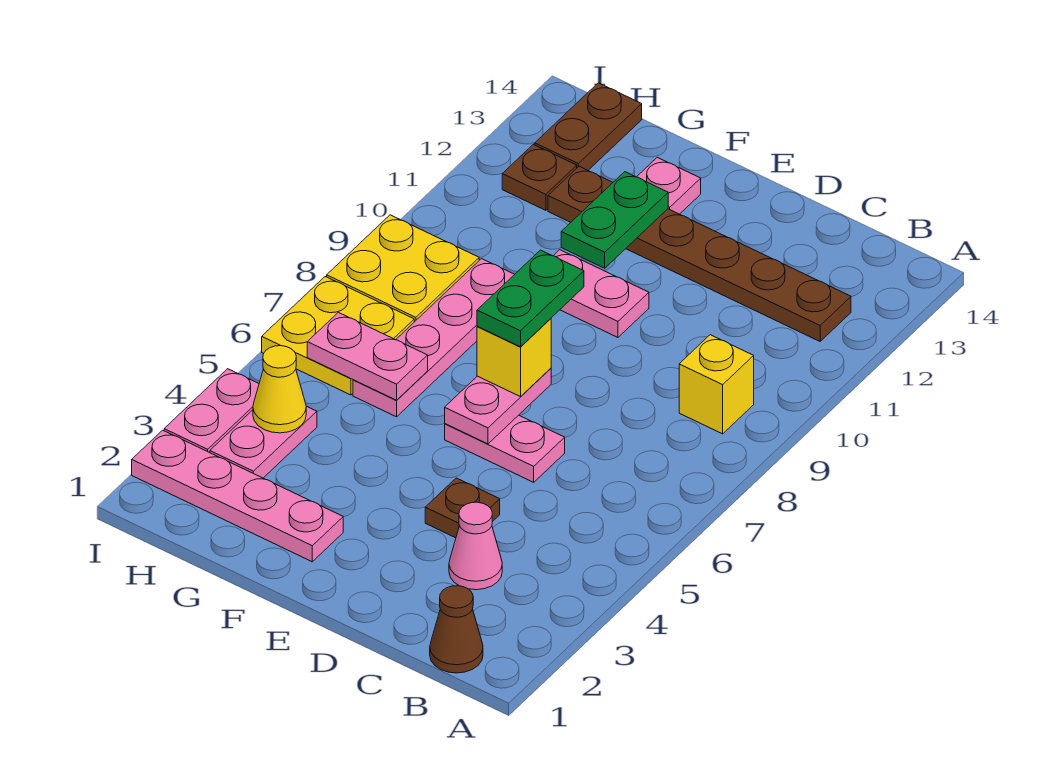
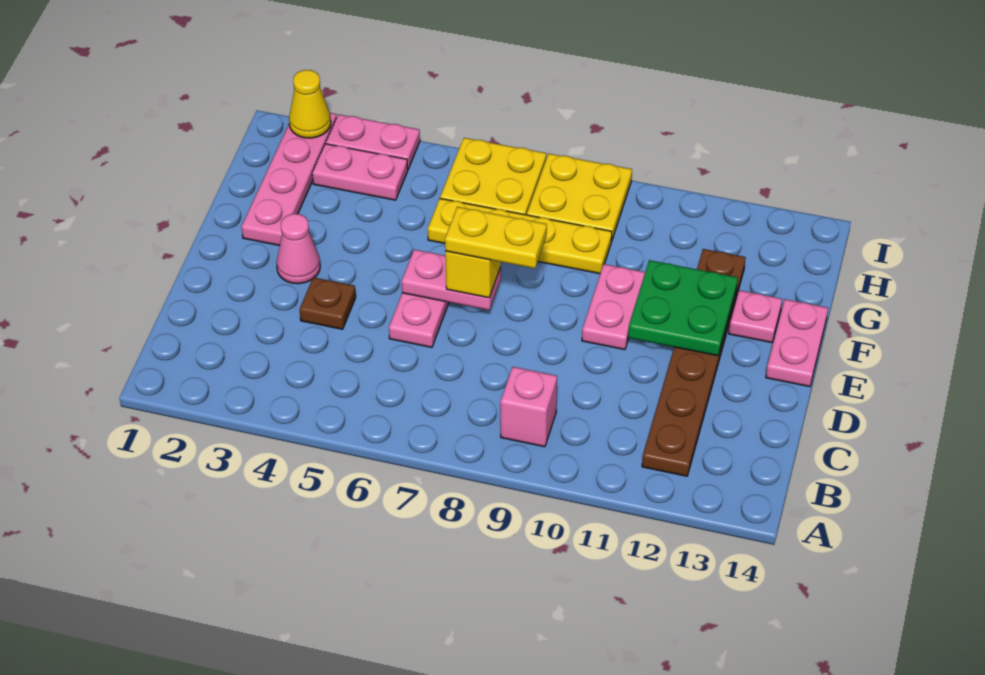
brown cone B1 level 1 -> none
yellow brick B9 level 1 -> pink brick B9 level 1
pink cone C3 level 1 -> pink cone E3 level 1
green plate E7:E8 level 4 -> yellow plate E7:E8 level 4
green plate F11:F12 level 2 -> green plate E11:F12 level 2
pink plate G6:G9 level 1 -> yellow plate G6:G9 level 1
pink plate G6:H6 level 2 -> pink plate E14:F14 level 1
yellow cone H4 level 2 -> yellow cone I2 level 2
brown plate H12 level 1 -> none
brown plate H13:H14 level 1 -> none

